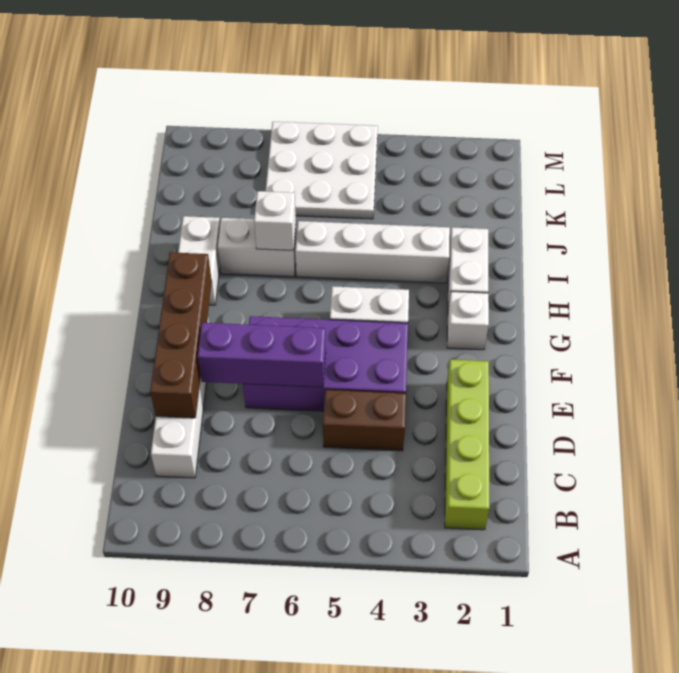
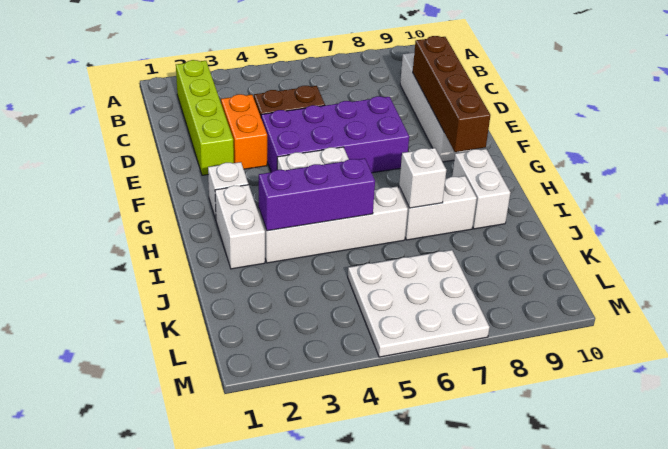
none -> orange brick D3:E3 level 1
purple brick E6:E8 level 2 -> purple brick I3:I5 level 2

